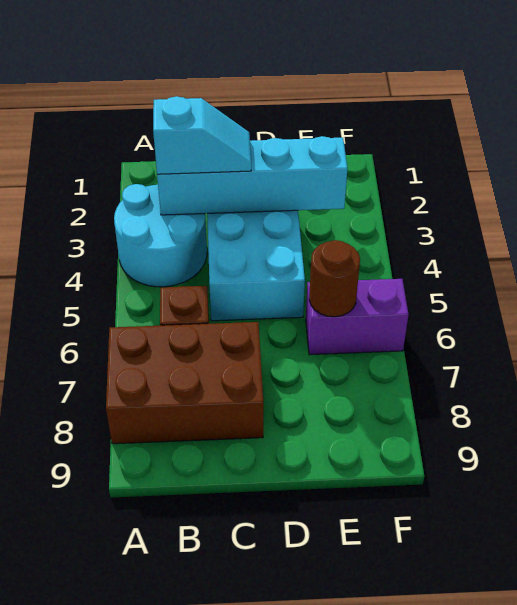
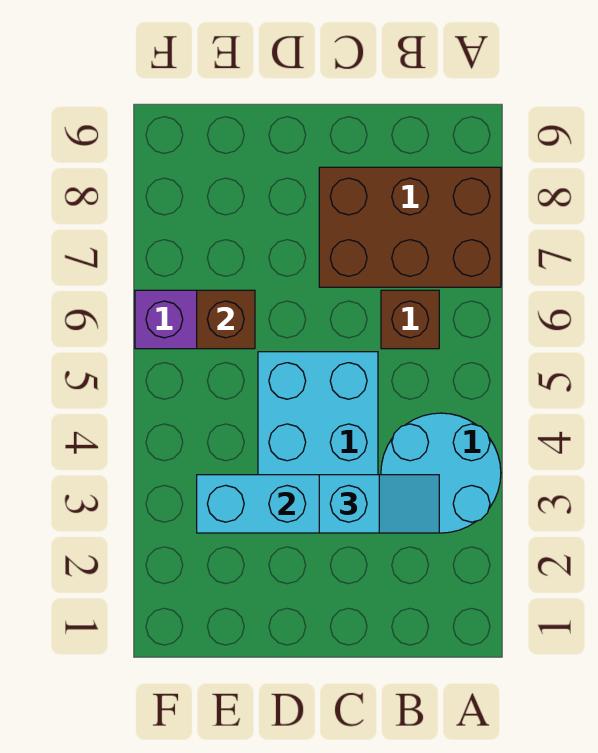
cyan slope B3:C3 level 3 top B -> cyan slope B3:C3 level 3 top C
brown round brick E6 level 2 -> brown brick E6 level 2

